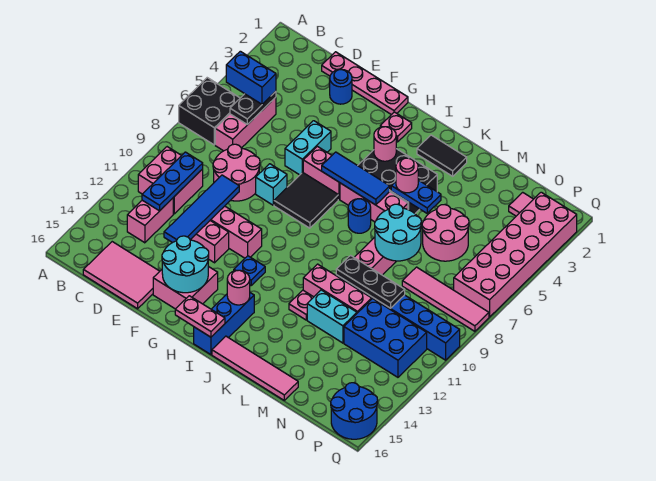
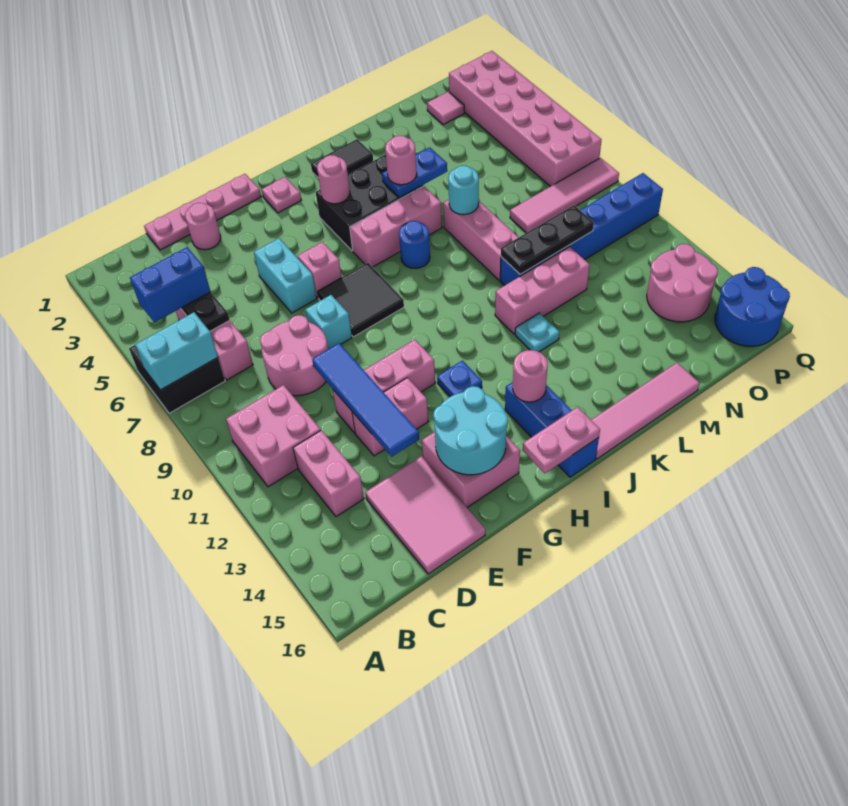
blue plate C10:C12 level 2 -> none
pink tile C15:E16 level 1 -> pink tile D14:E16 level 1
blue round brick E2 level 1 -> pink round brick E2 level 1
pink brick G6:H6 level 1 -> pink brick G6 level 1
blue tile H6:J6 level 2 -> none
pink plate K12 level 1 -> cyan plate K12 level 1
cyan round brick L7:M8 level 2 -> cyan round brick L7 level 2
cyan brick L12:M12 level 1 -> cyan brick A7:B7 level 2
pink round brick M5:N6 level 1 -> pink round brick O13:P14 level 1
blue brick N11:P12 level 1 -> none

